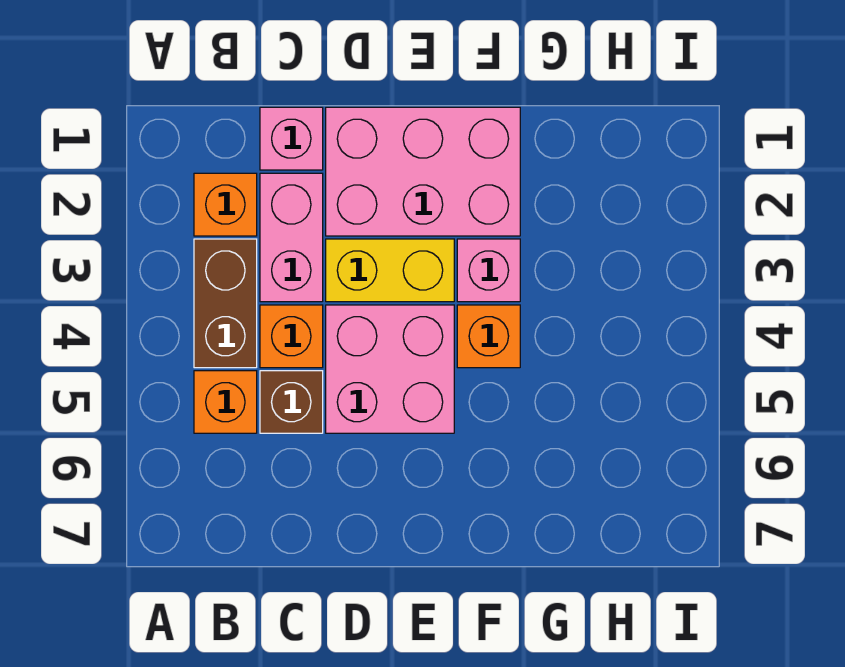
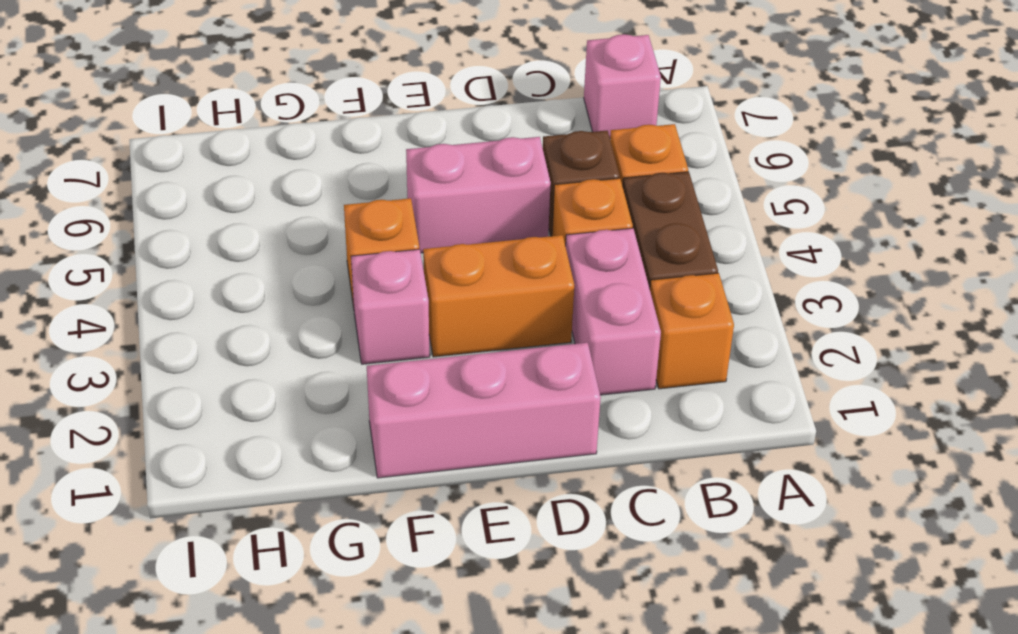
pink brick C1 level 1 -> pink brick B7 level 1
pink brick D1:F2 level 1 -> pink brick D1:F1 level 1
yellow brick D3:E3 level 1 -> orange brick D3:E3 level 1
pink brick D4:E5 level 1 -> pink brick D5:E5 level 1

